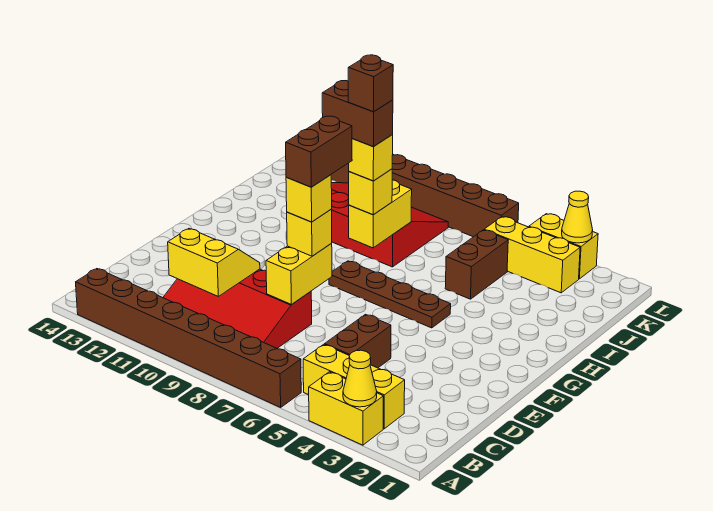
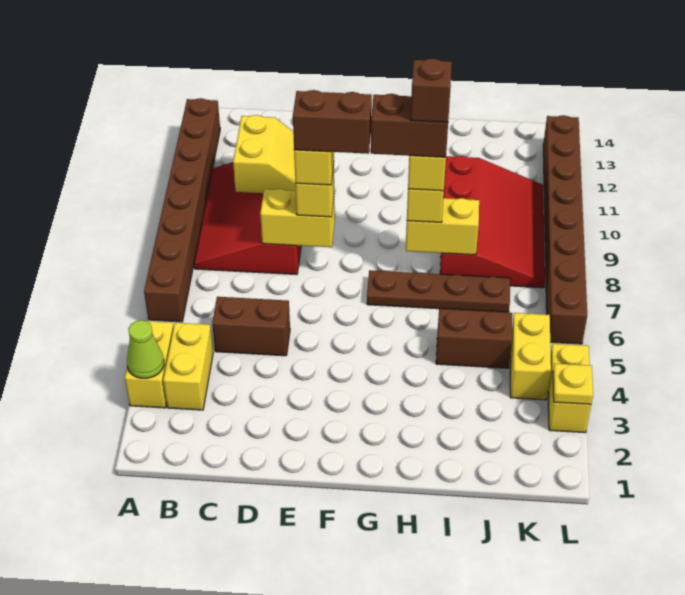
yellow cone A3 level 2 -> lime cone A3 level 2
yellow brick B3:B5 level 1 -> yellow brick B3:B4 level 1
brown plate G5:G8 level 1 -> brown plate G7:J7 level 1
brown brick H8:H9 level 5 -> brown brick G8:H8 level 5
yellow brick K3:K5 level 1 -> yellow brick K4:K5 level 1
yellow cone L3 level 2 -> yellow plate L3 level 2

